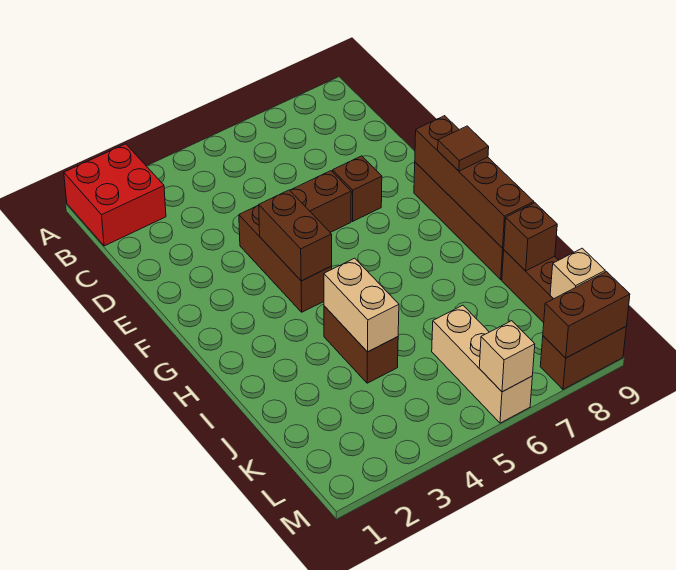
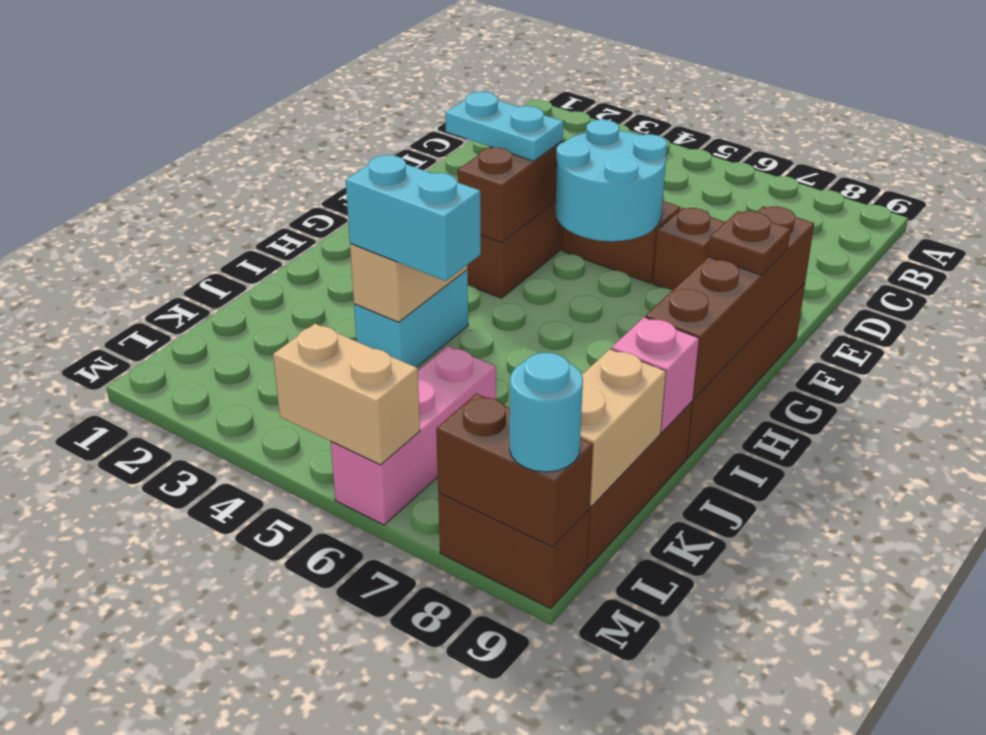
red brick A1:B2 level 1 -> none
none -> cyan round brick E5:F6 level 2
none -> cyan plate F3:F4 level 3
brown tile G9 level 3 -> brown plate G9 level 3
brown brick I4:J4 level 1 -> cyan brick I4:J4 level 1
none -> cyan brick J4:J5 level 3
brown brick J9 level 2 -> pink brick J9 level 2
tan brick K6:M6 level 1 -> pink brick K6:M6 level 1
tan brick L9 level 2 -> tan brick K9:L9 level 2
tan brick M6 level 2 -> tan brick M5:M6 level 2
none -> cyan round brick M9 level 3

